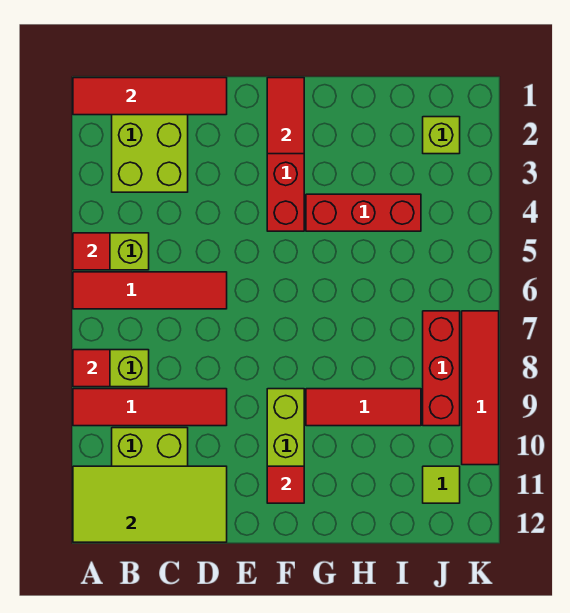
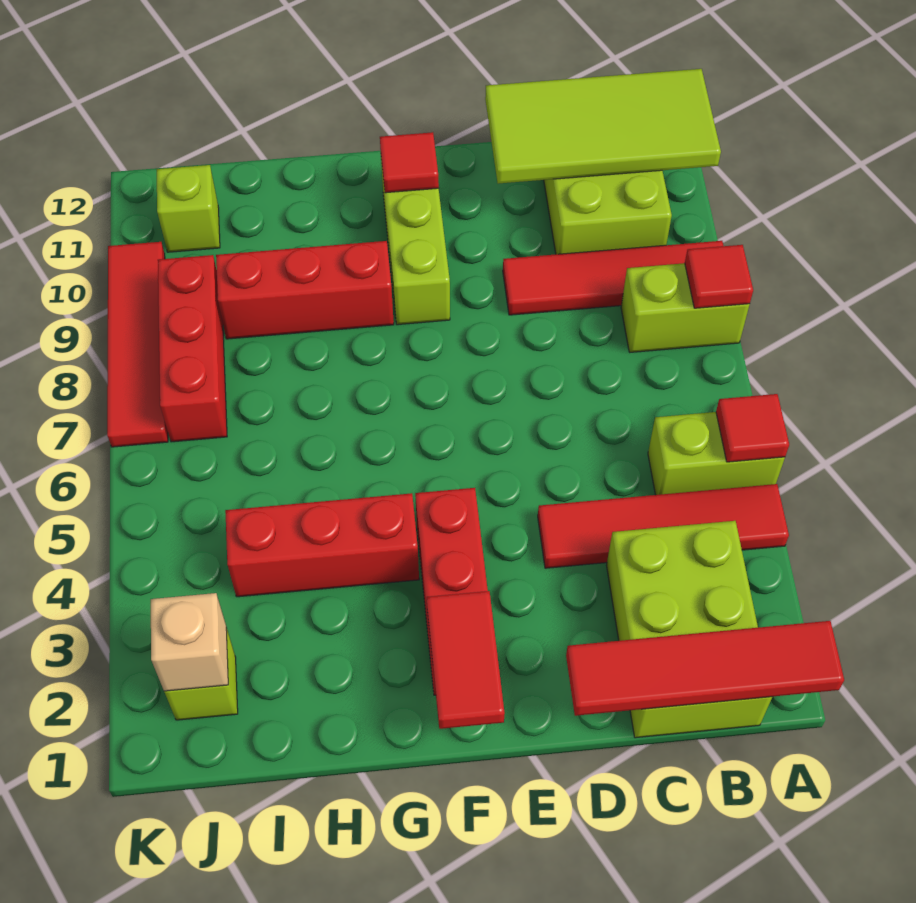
red tile A6:D6 level 1 -> red tile A4:D4 level 1
red tile G9:I9 level 1 -> red brick G9:I9 level 1
none -> tan brick J2 level 2
lime tile J11 level 1 -> lime brick J11 level 1

